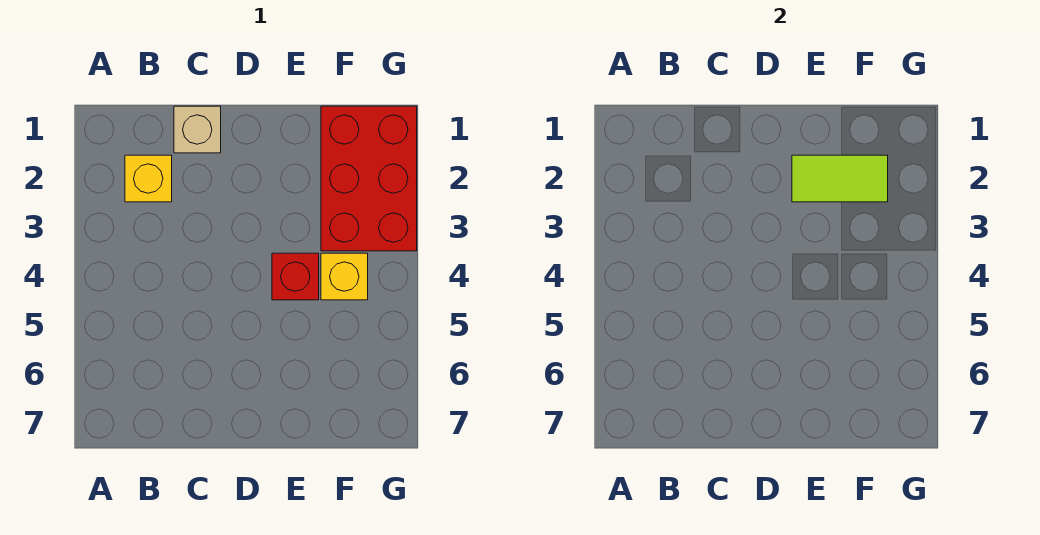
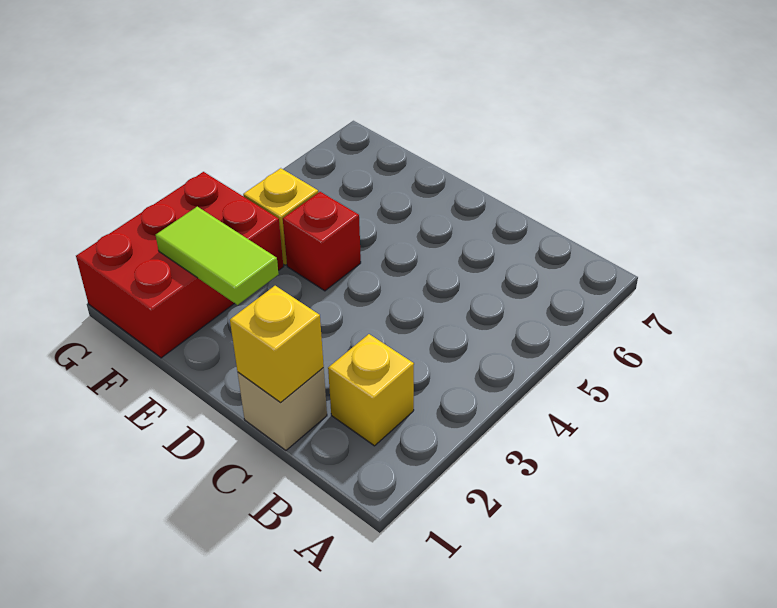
none -> yellow brick C1 level 2

